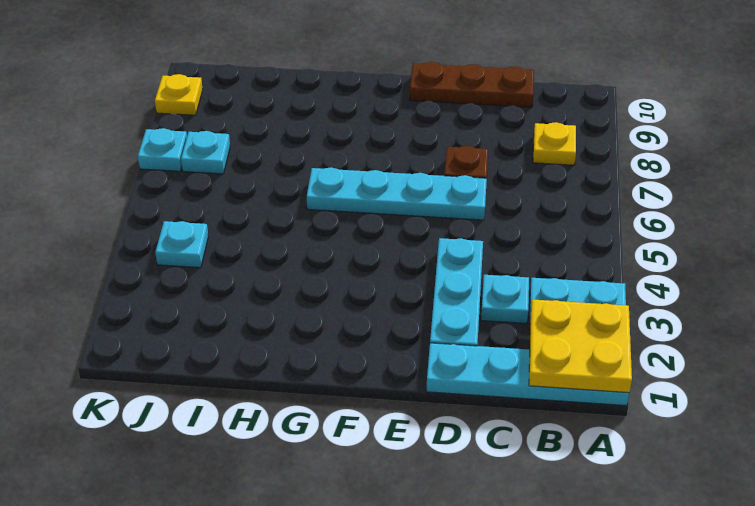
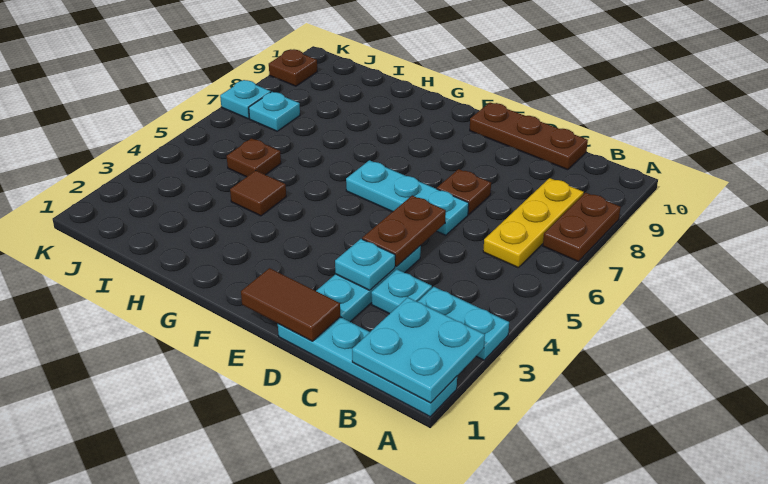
yellow plate A1:B2 level 2 -> cyan plate A1:B2 level 2
none -> brown plate A7:A8 level 1
yellow plate B8 level 1 -> yellow plate B6:B8 level 1
none -> brown tile D1:E1 level 2
none -> brown plate D4:D5 level 2
cyan plate D6:G6 level 1 -> cyan plate D6:F6 level 1
none -> brown tile H4 level 1
none -> brown plate I5 level 1
cyan plate J4 level 1 -> cyan plate D3 level 2
yellow plate K9 level 1 -> brown plate K9 level 1

